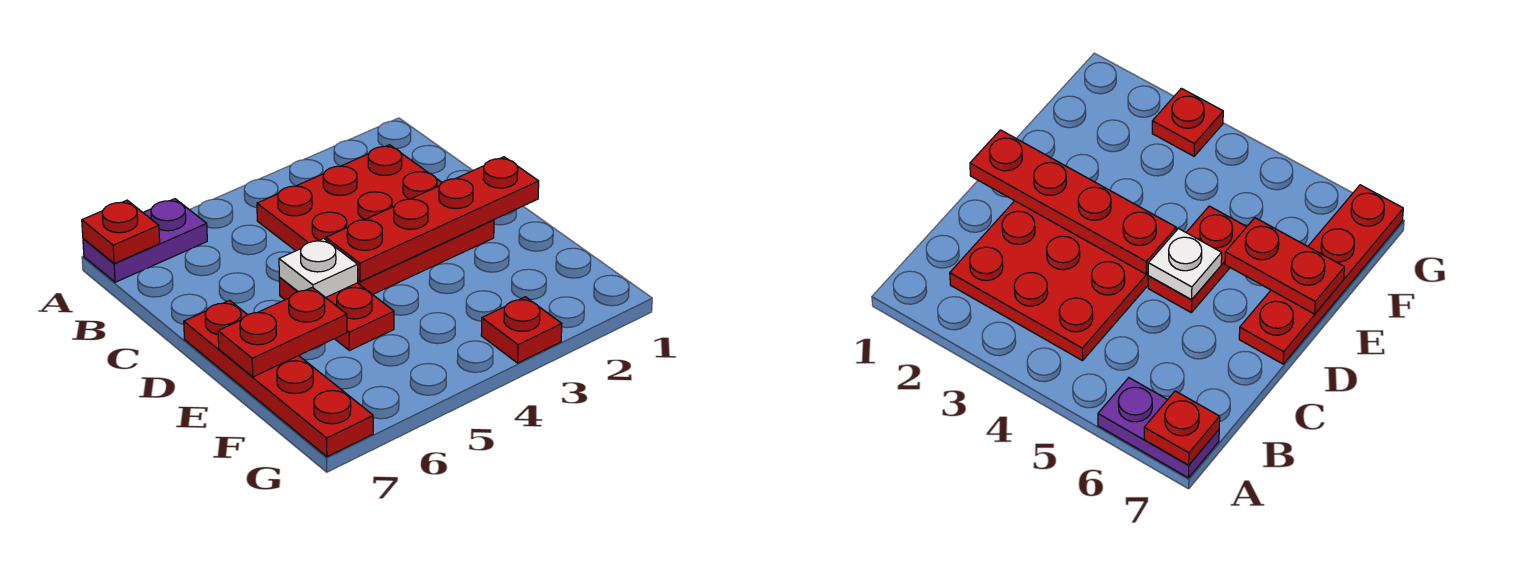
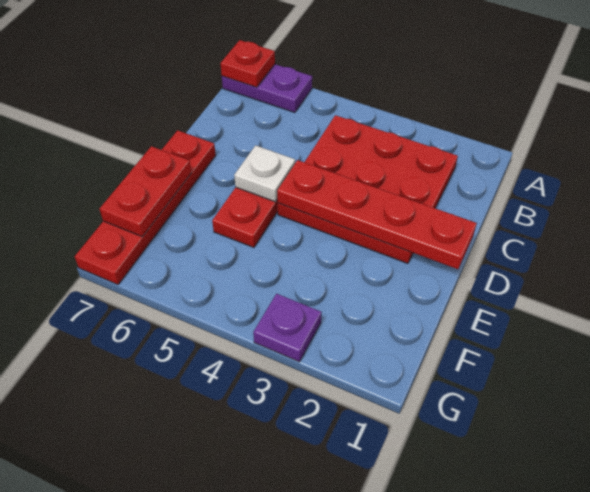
red plate E6:E7 level 2 -> red plate E7:F7 level 2
red plate G3 level 1 -> purple plate G3 level 1

